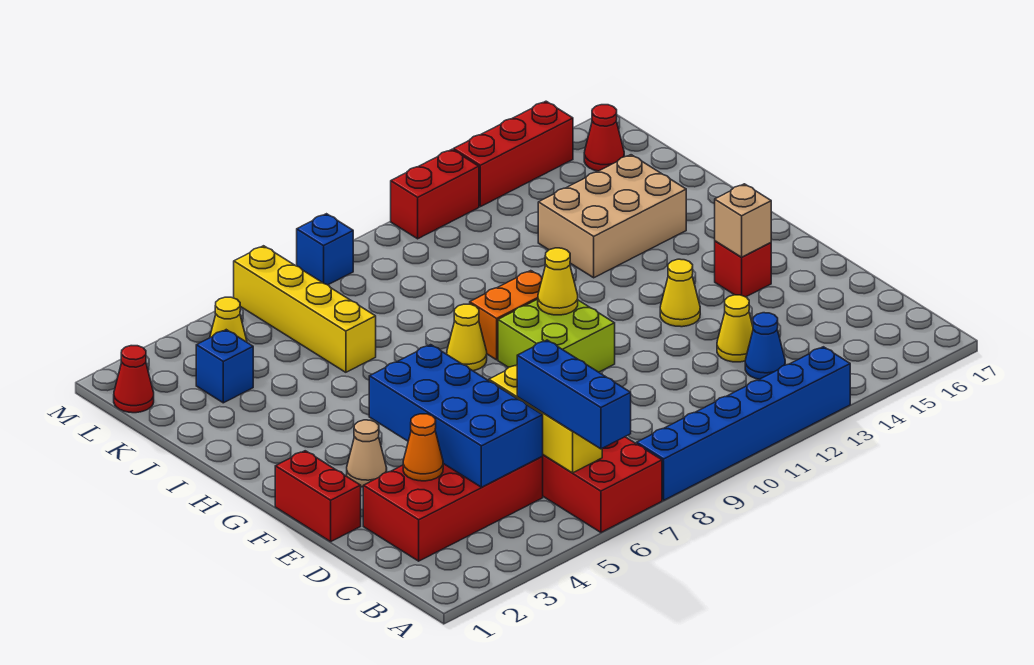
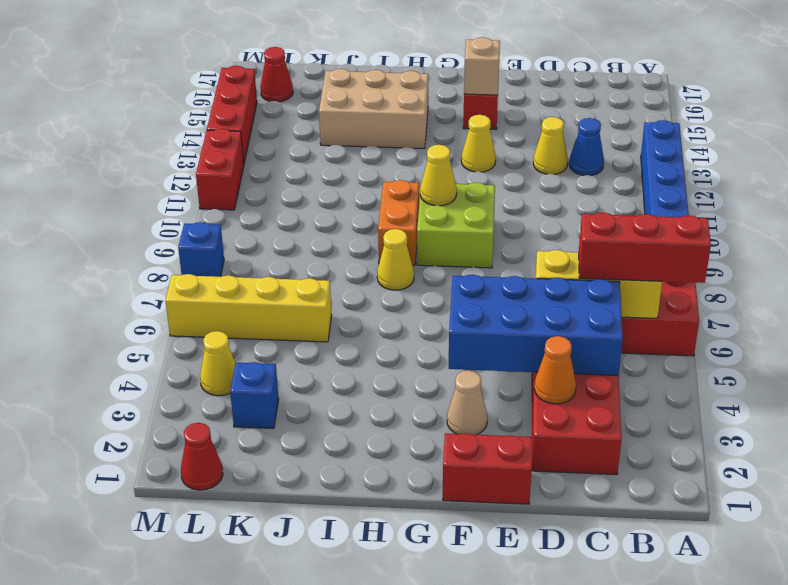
blue brick A6:C6 level 3 -> red brick A6:C6 level 3
tan brick I13:J15 level 1 -> tan brick H14:J15 level 1

